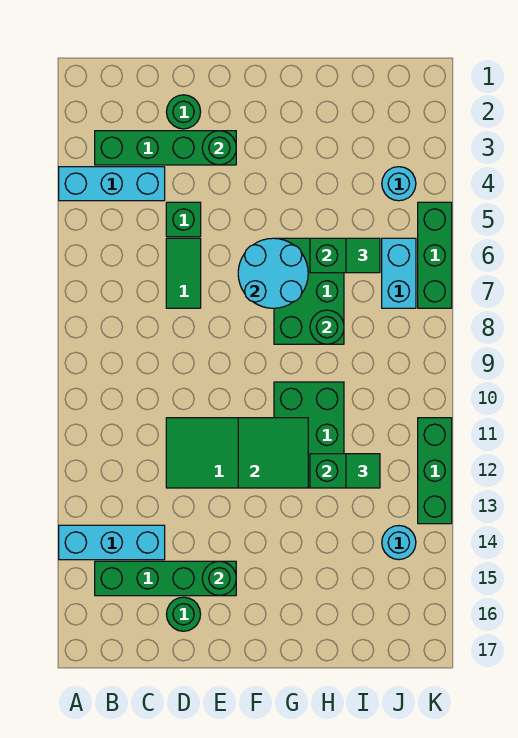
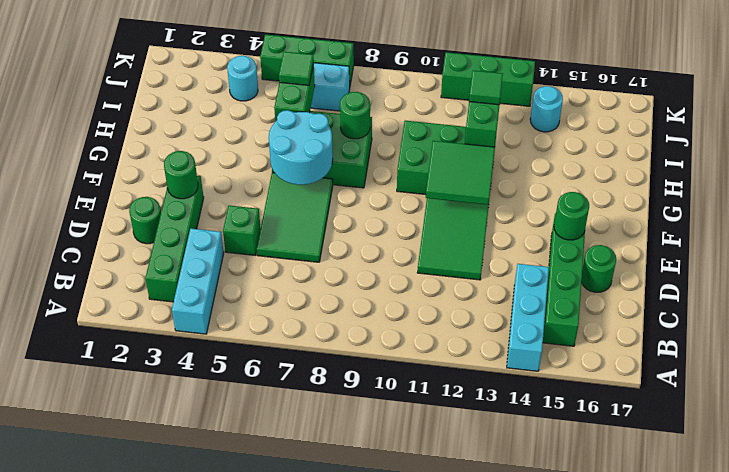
green tile D6:D7 level 1 -> green tile D6:F7 level 1

